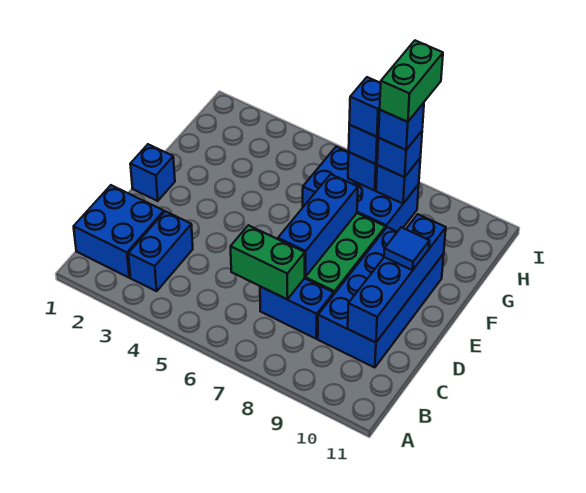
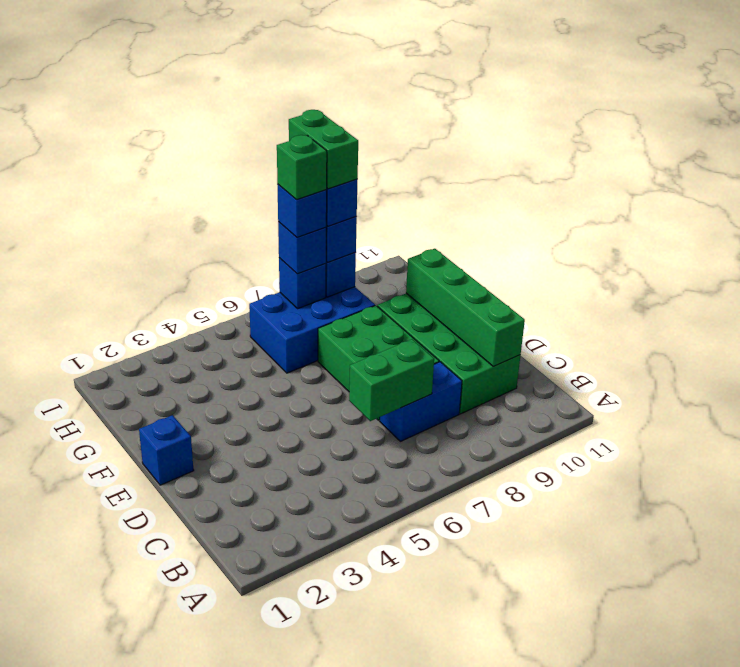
blue brick B1:C2 level 1 -> none
blue brick B3:C3 level 1 -> none
blue brick C9:F10 level 1 -> green brick C9:F10 level 1
blue brick C10:F10 level 2 -> green brick C10:F10 level 2
blue brick D7:F7 level 2 -> none
blue tile E10 level 3 -> none
none -> green brick H7 level 5

